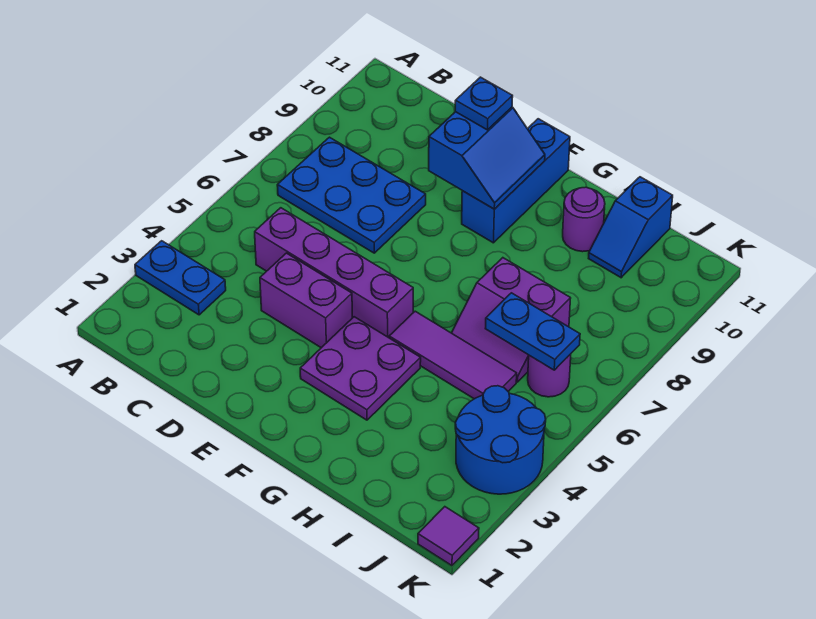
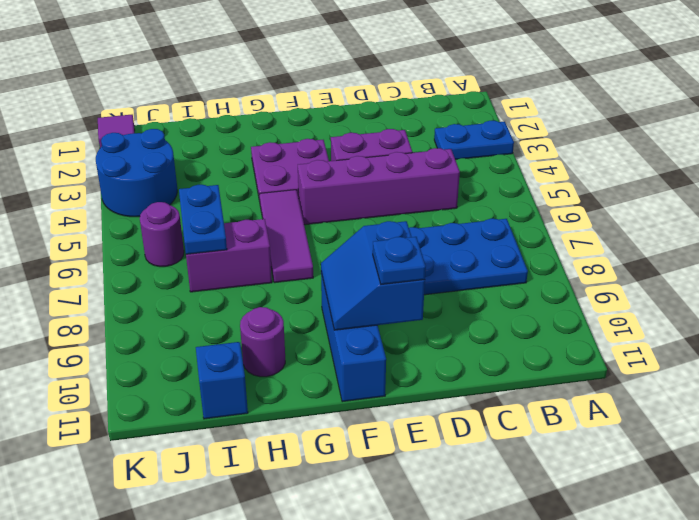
purple tile G5:I5 level 1 -> purple tile G5:G7 level 1
blue plate I6:J6 level 2 -> blue plate I6:I7 level 2

